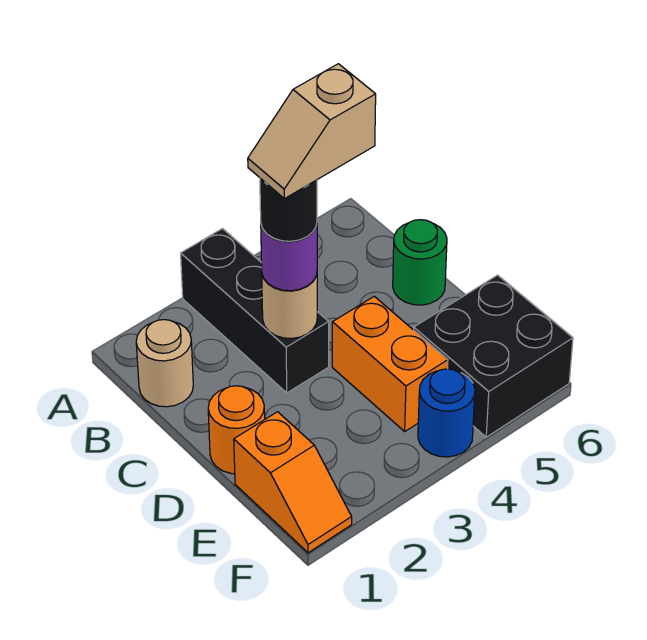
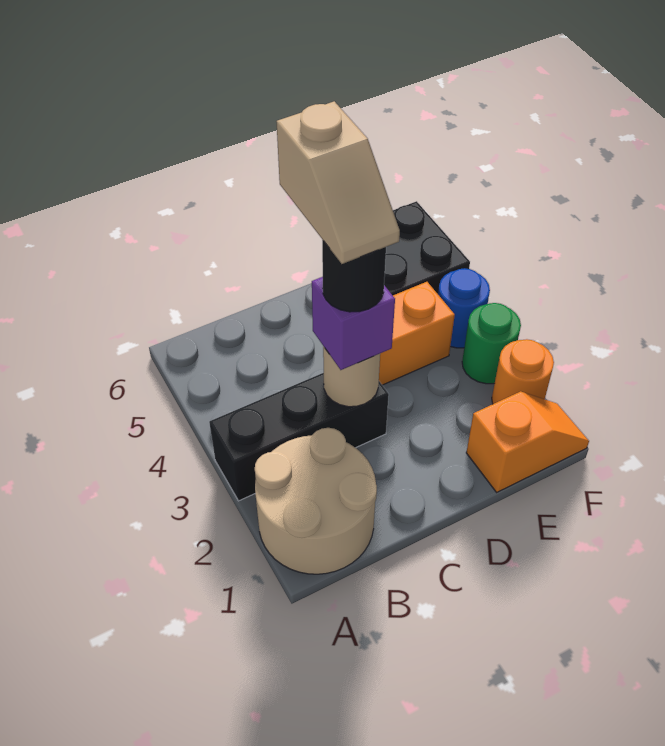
tan round brick B1 level 1 -> tan round brick A1:B2 level 1
purple round brick C3 level 3 -> purple brick C3 level 3
green round brick C6 level 1 -> green round brick F3 level 1
orange round brick D1 level 1 -> orange round brick F2 level 1

